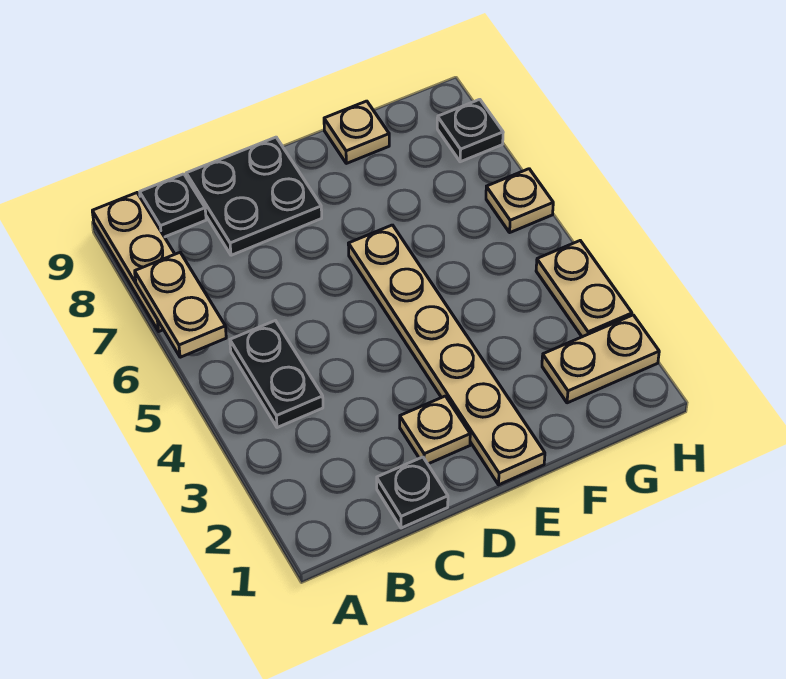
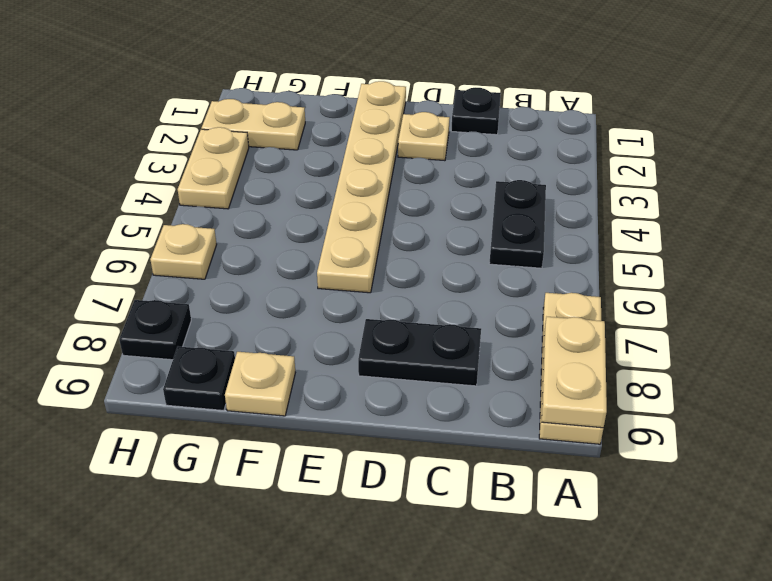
tan plate A6:A7 level 2 -> tan plate A8:A9 level 2
black plate B9 level 1 -> black plate G9 level 1
black plate C8:D9 level 1 -> black plate C8:D8 level 1

